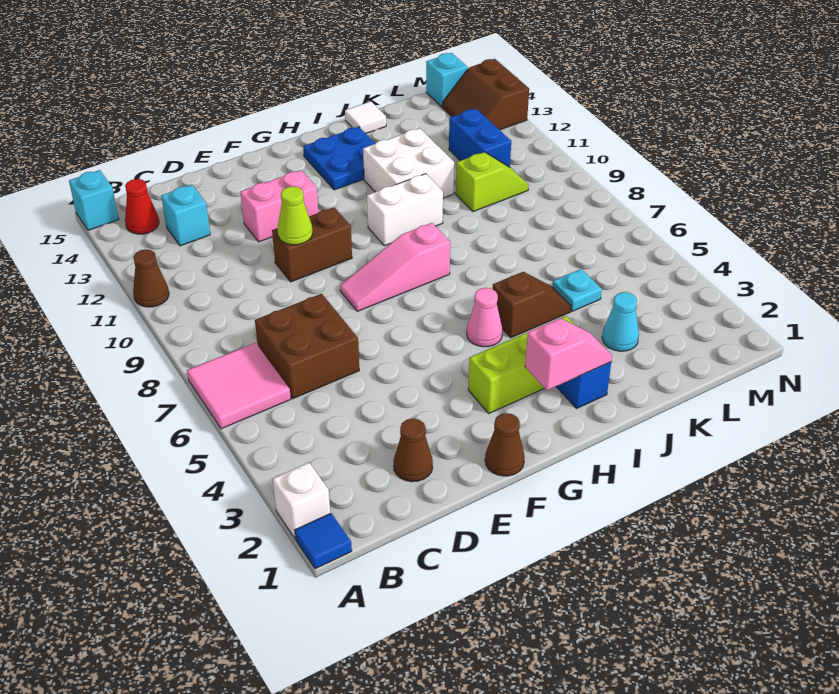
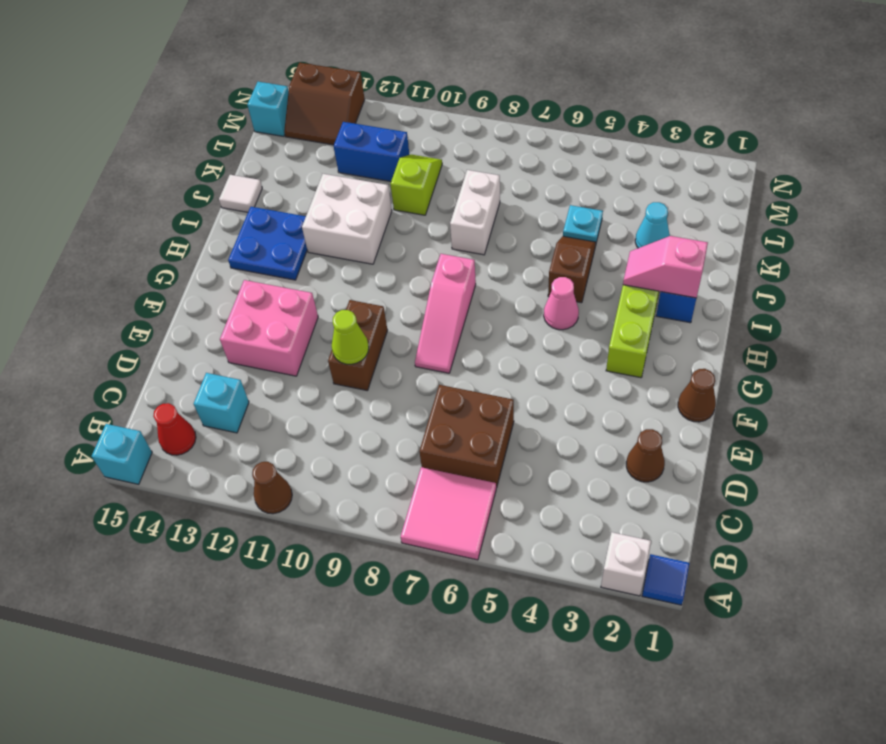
pink brick E12:F12 level 1 -> pink brick E12:F13 level 1
pink slope H2:I2 level 2 top H -> pink slope I2:I3 level 2 top 2
white brick H10:I10 level 1 -> white brick J8:K8 level 1

